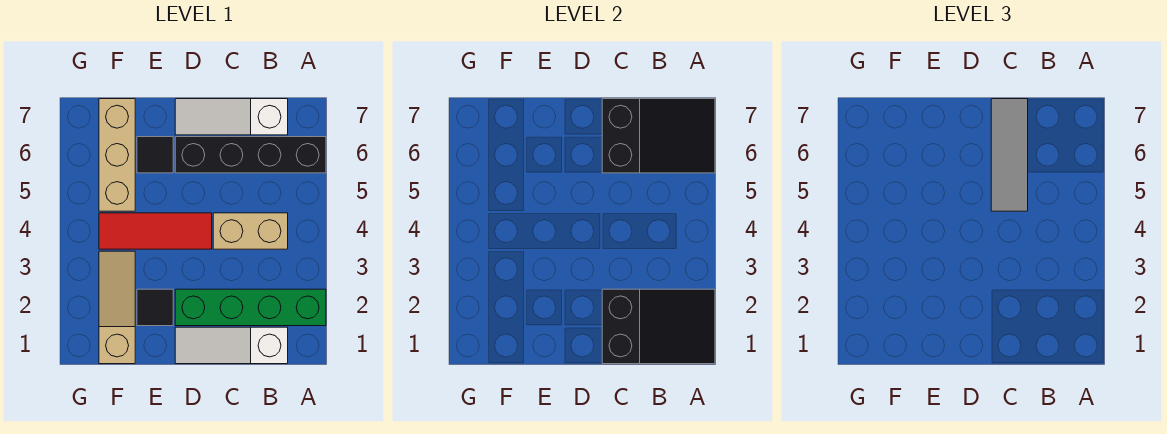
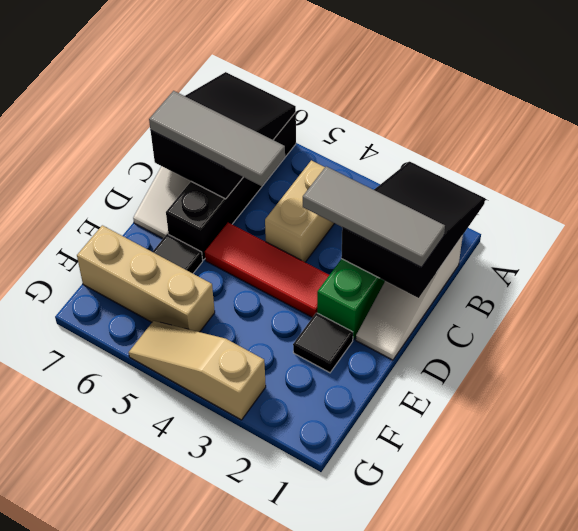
none -> grey tile C1:C3 level 3
red tile D4:F4 level 1 -> red tile D3:D5 level 1
tan slope F1:F3 level 1 top 1 -> tan slope G3:G5 level 1 top 3

